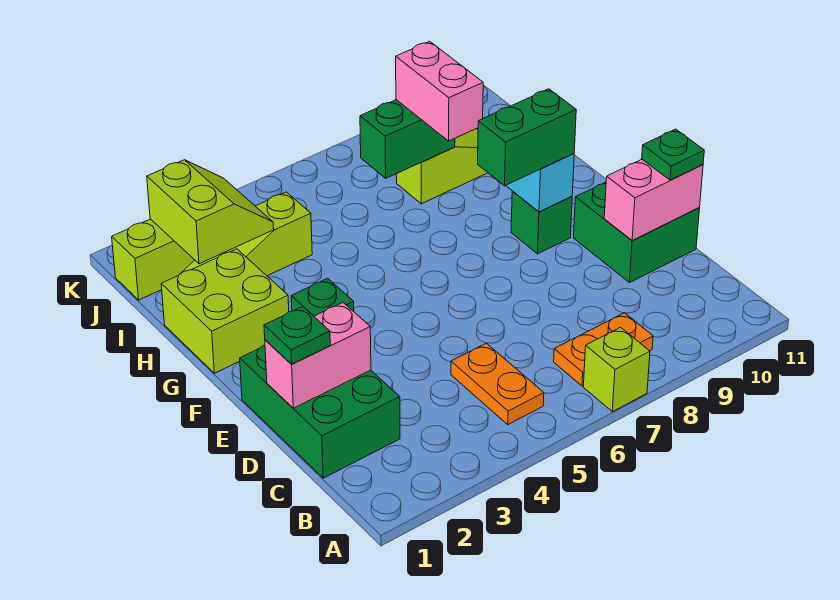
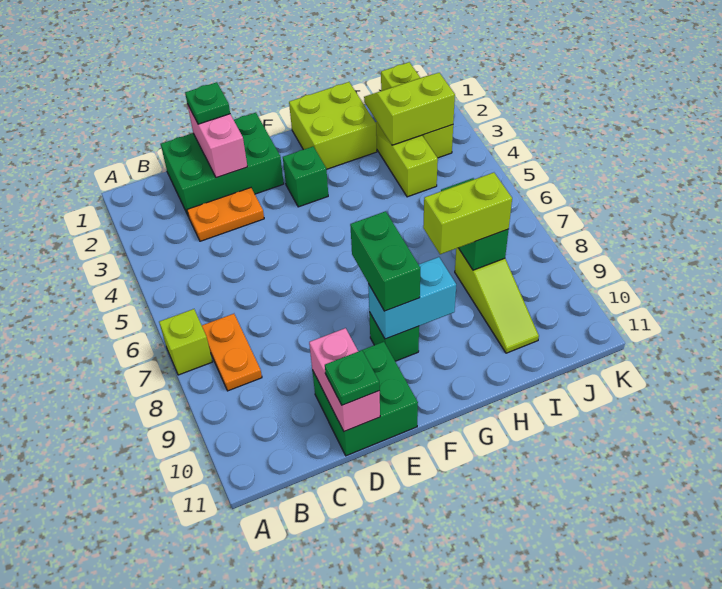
orange plate B5:C5 level 1 -> orange plate C3:D3 level 1
pink brick H8:I8 level 3 -> lime brick H8:I8 level 3
lime slope I2:J3 level 2 top 2 -> lime slope I2:J3 level 2 top 3

